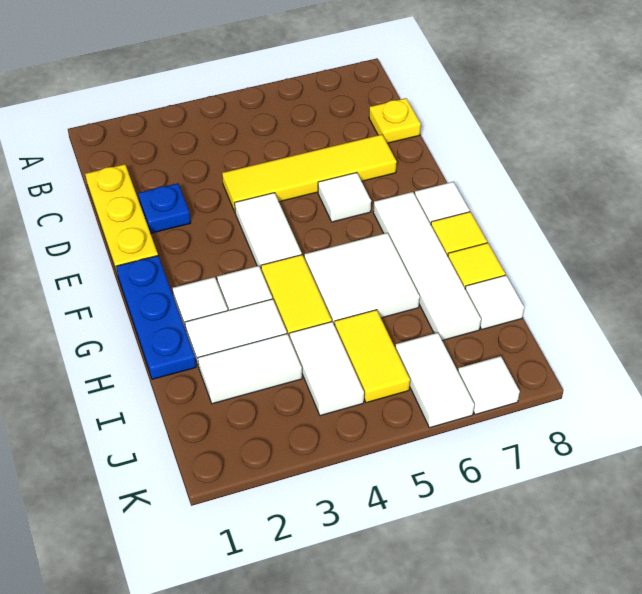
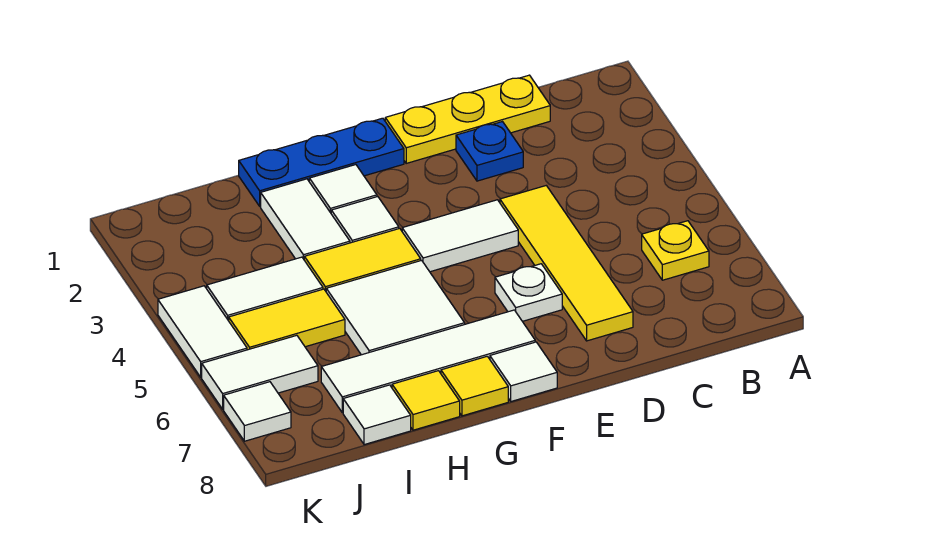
yellow plate C8 level 1 -> yellow plate B6 level 1
white tile E6 level 1 -> white plate E6 level 1
white tile I2:I3 level 1 -> white tile K4:K5 level 1

